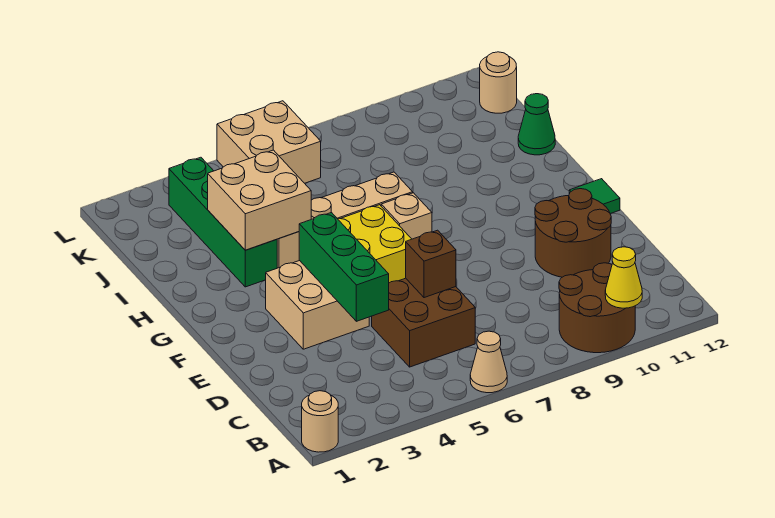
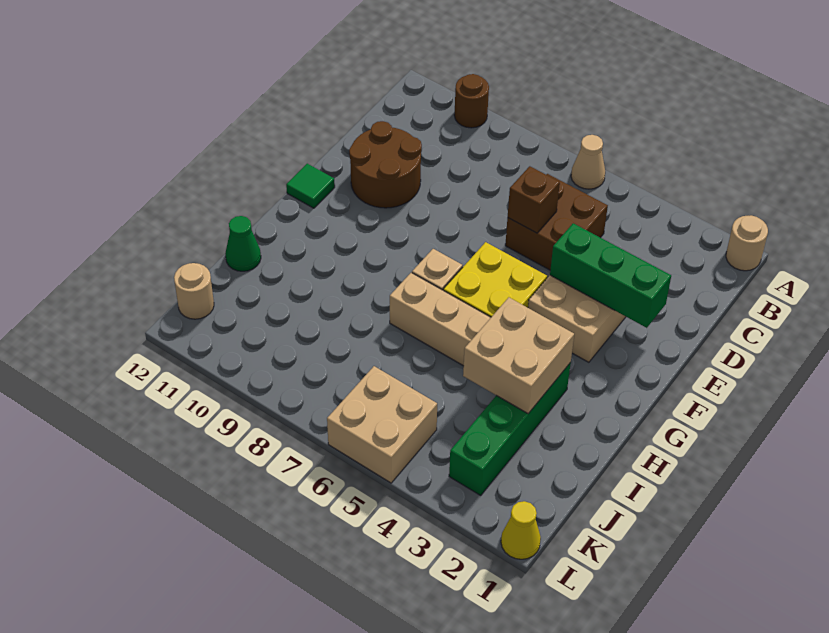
brown round brick A9:B10 level 1 -> brown round brick A10 level 1
yellow cone A10 level 2 -> yellow cone L1 level 1
green brick D4:F4 level 2 -> green brick E2:E4 level 2

